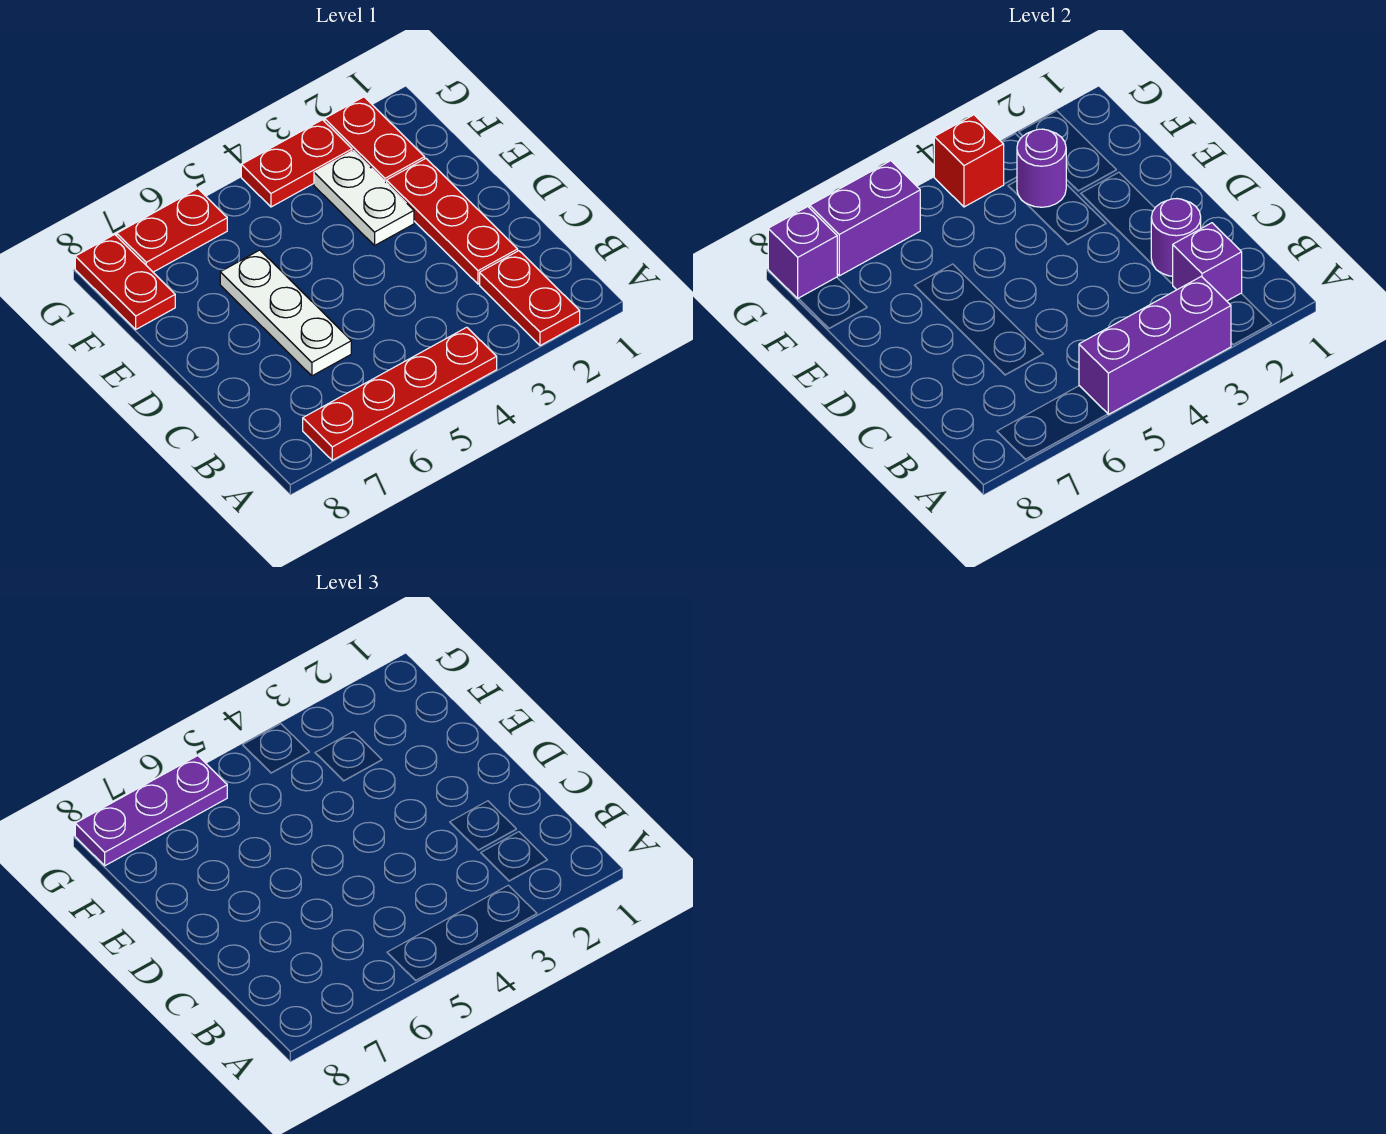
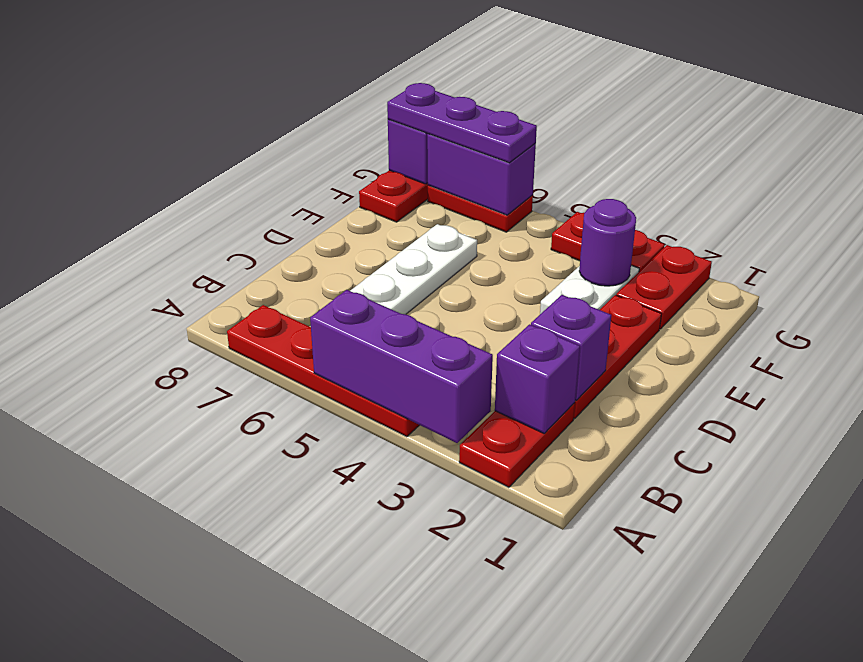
purple round brick C2 level 2 -> purple brick C2 level 2
red brick G4 level 2 -> none

